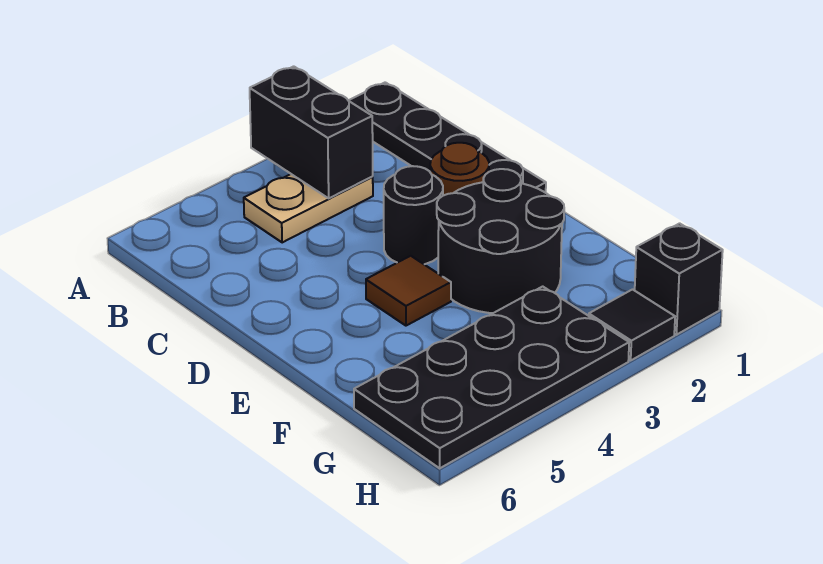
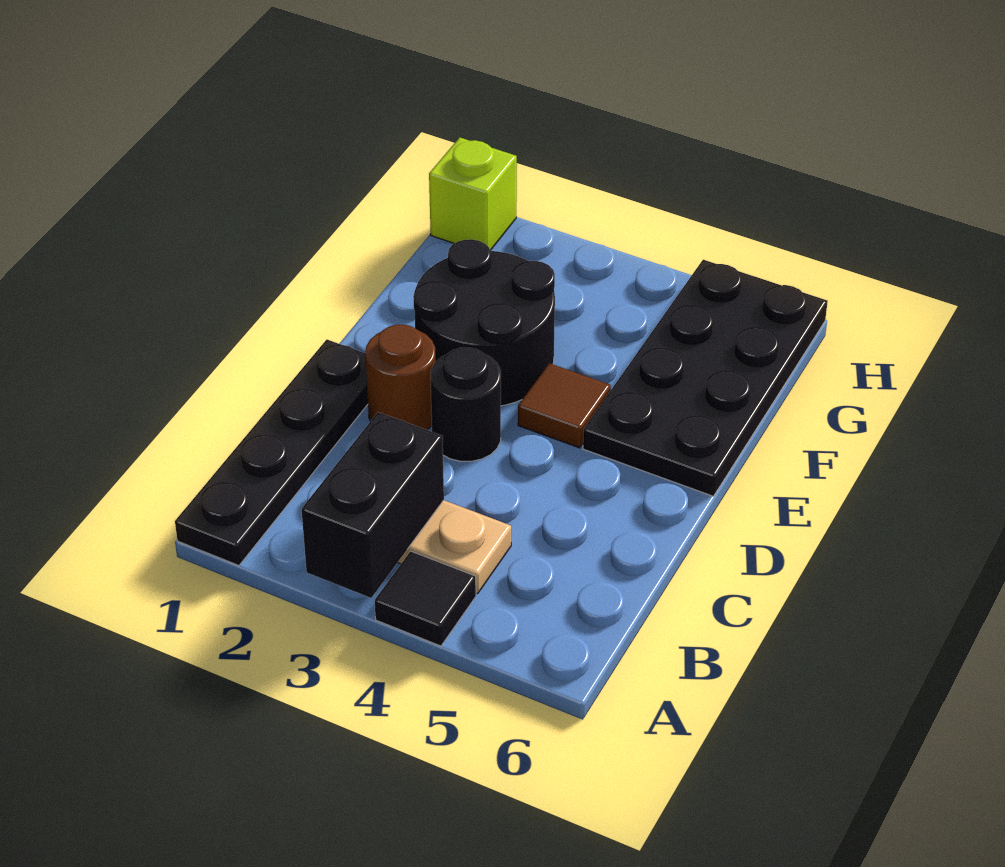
black plate G3:H6 level 1 -> black plate E5:H6 level 1
black brick H1 level 1 -> lime brick H1 level 1
black tile H2 level 1 -> black tile A4 level 1

